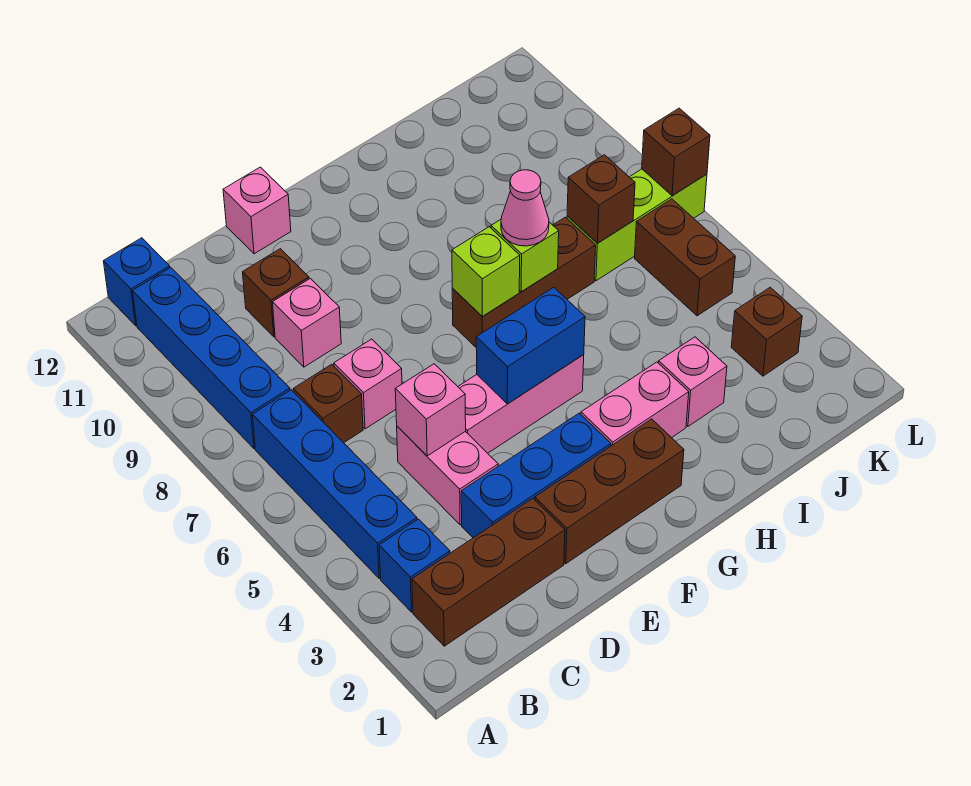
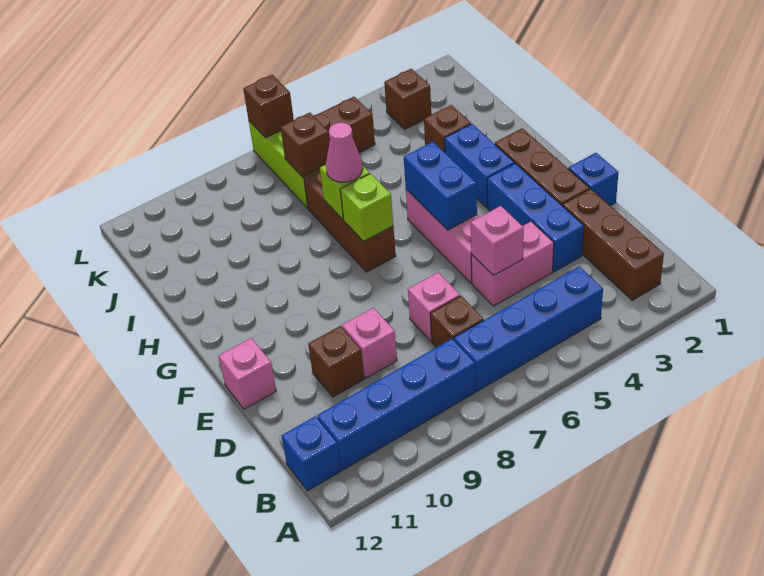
blue brick B3 level 1 -> blue brick E1 level 1
pink brick G3:H3 level 1 -> blue brick G3:H3 level 1
pink brick I3 level 1 -> brown brick I3 level 1

